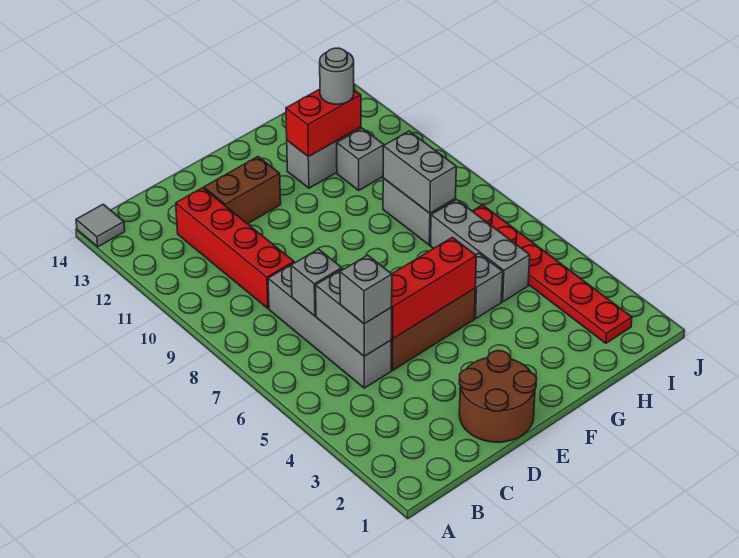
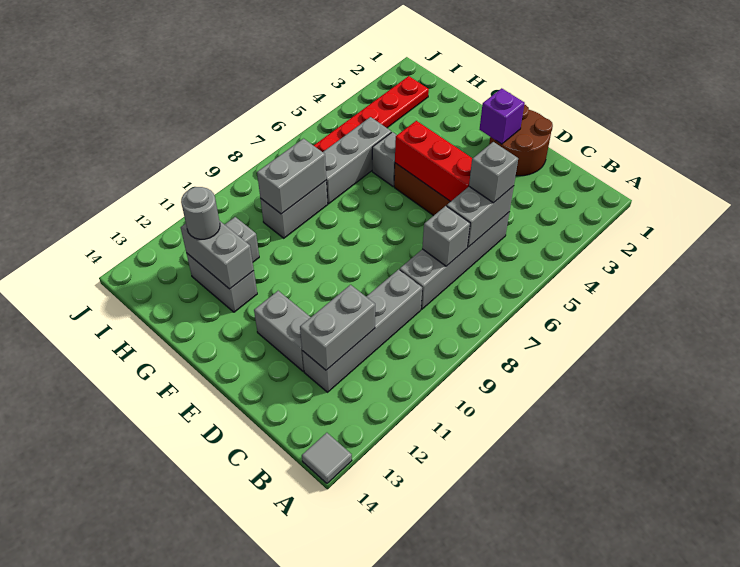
red brick C9:C12 level 1 -> grey brick C9:C12 level 1
none -> grey brick C11:C12 level 2
brown brick D12:E12 level 1 -> grey brick D12:E12 level 1
none -> purple brick E2 level 2
red brick G12:H12 level 2 -> grey brick G12:H12 level 2

